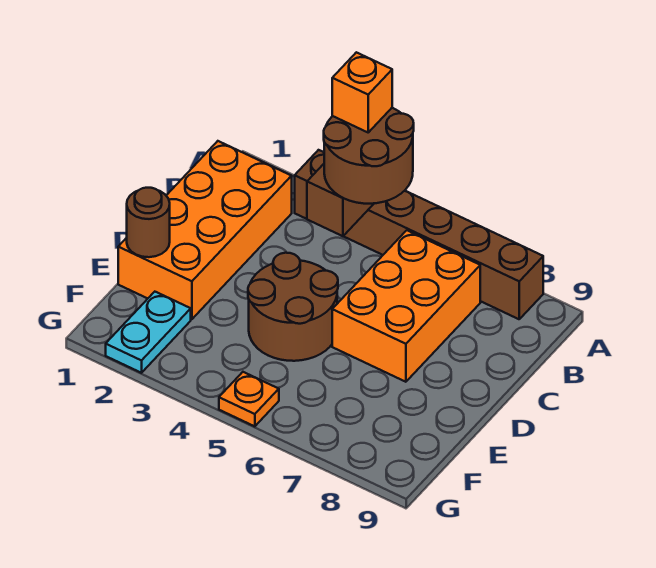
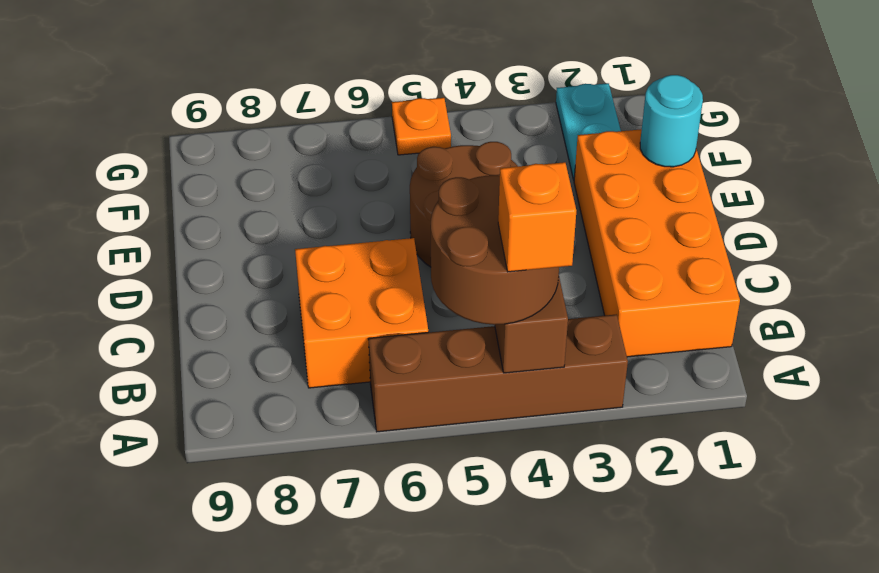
brown brick A3:A8 level 1 -> brown brick A3:A6 level 1
orange brick B6:D7 level 1 -> orange brick B6:C7 level 1
brown round brick E1 level 2 -> cyan round brick E1 level 2

